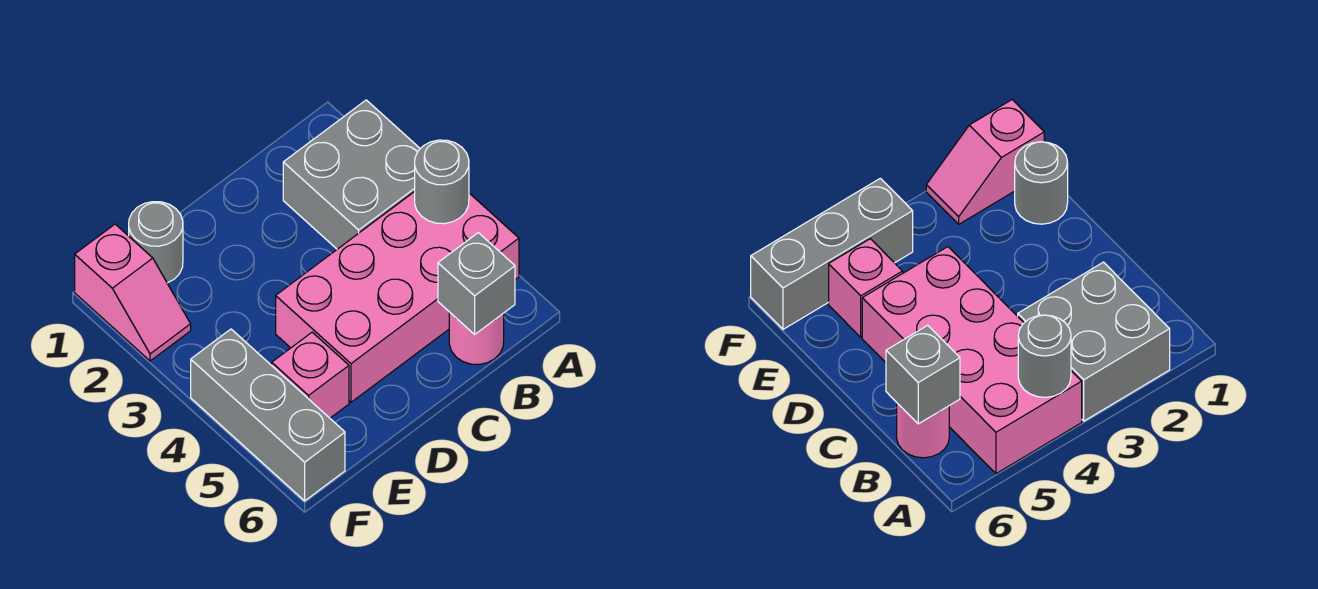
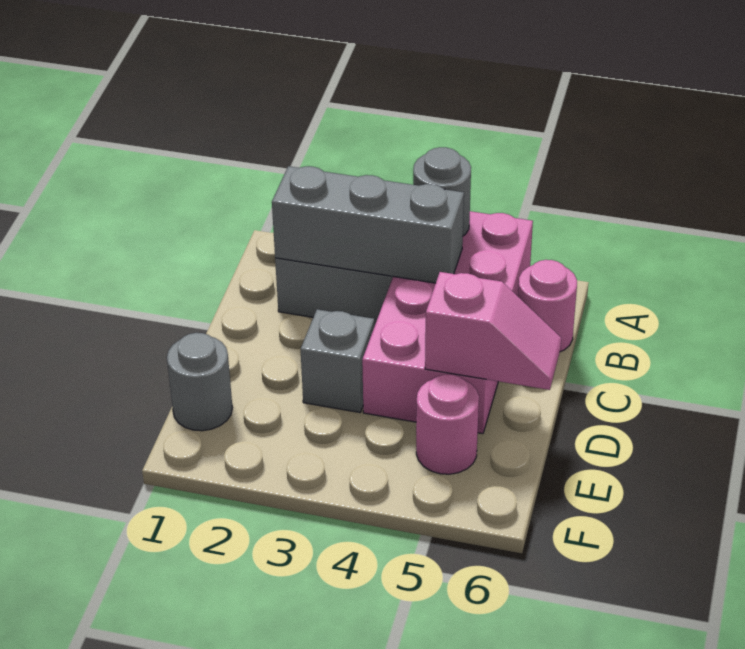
grey brick B6 level 2 -> grey brick D3 level 1
pink brick E5 level 1 -> pink round brick E5 level 1
pink slope F1:F2 level 1 top 1 -> pink slope D5:D6 level 2 top 5
grey brick F4:F6 level 1 -> grey brick B2:B4 level 2

